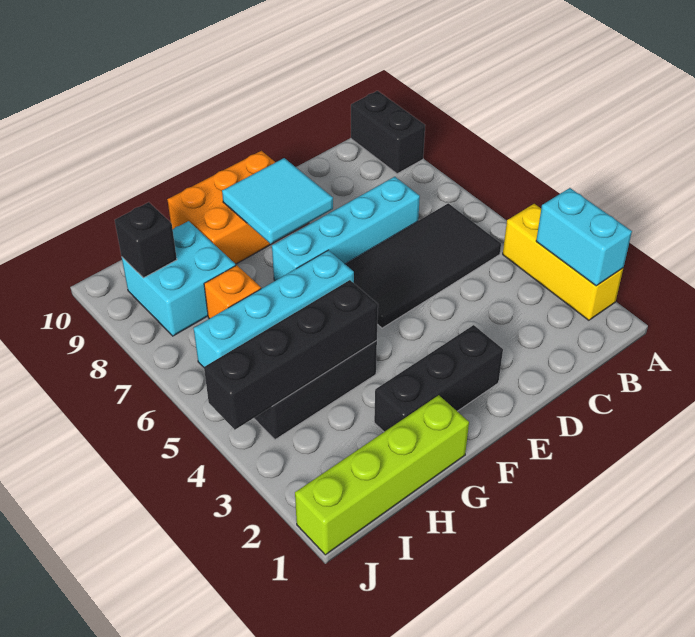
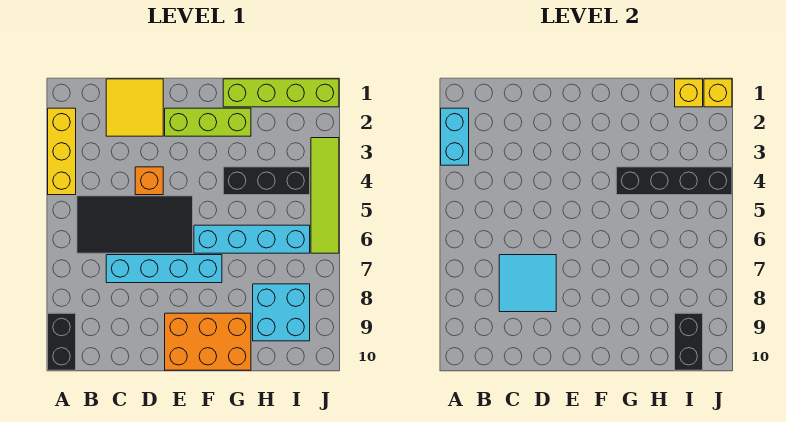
none -> yellow tile C1:D2 level 1
black brick E2:G2 level 1 -> lime brick E2:G2 level 1
cyan tile E8:F9 level 2 -> cyan tile C7:D8 level 2
orange brick H7 level 1 -> orange brick D4 level 1
none -> yellow brick I1 level 2
black brick I9 level 2 -> black brick I9:I10 level 2
none -> yellow brick J1 level 2
none -> lime tile J3:J6 level 1

